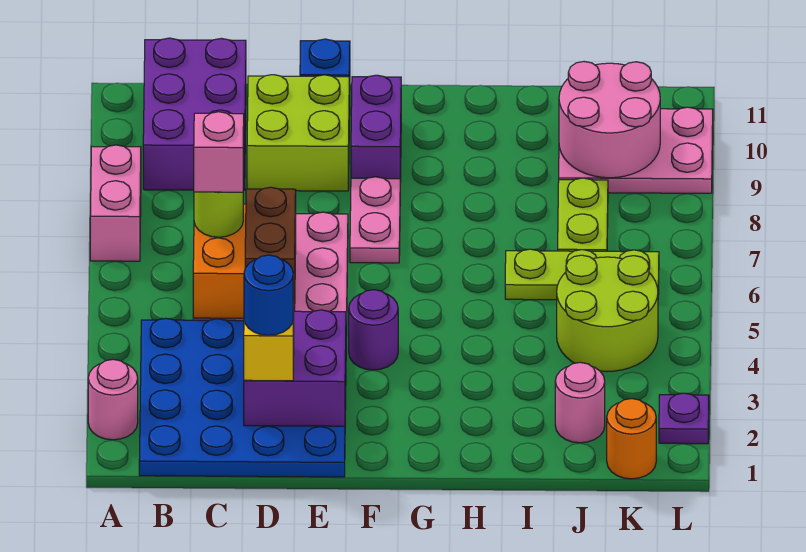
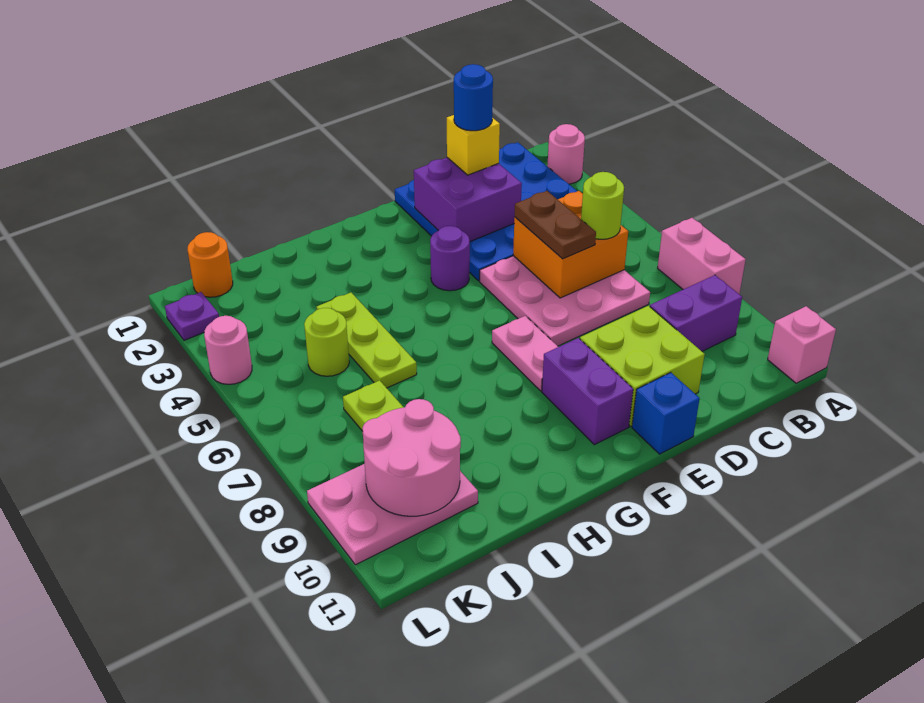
purple brick B9:C11 level 1 -> purple brick B9:C9 level 1
pink brick C6 level 4 -> pink brick A11 level 1
lime plate I6:K6 level 1 -> lime plate I4:I6 level 1
pink round brick J2 level 1 -> pink round brick L4 level 1
lime round brick J4:K5 level 1 -> lime round brick J5 level 1

